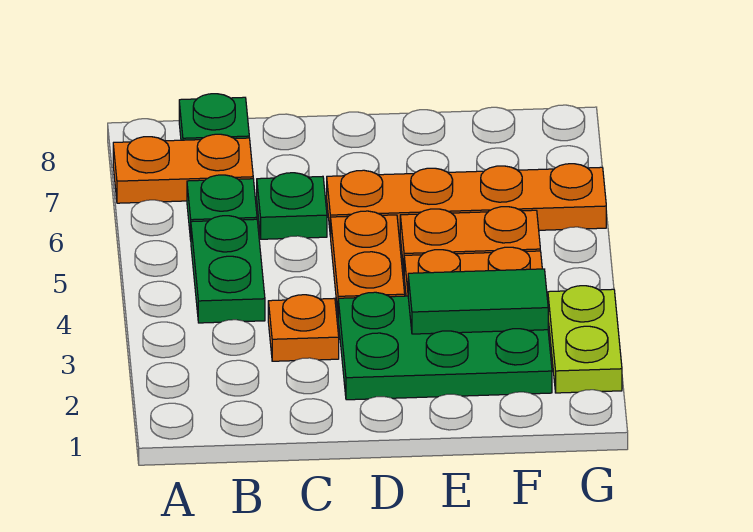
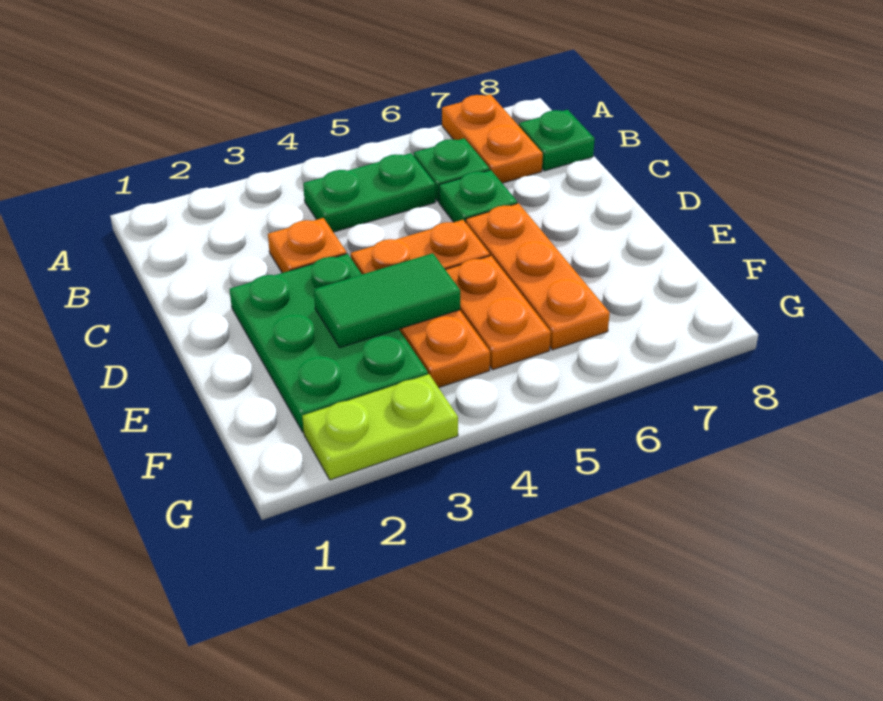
orange plate D6:G6 level 1 -> orange plate D6:F6 level 1
green tile E3:F3 level 2 -> green tile E3:E4 level 2

